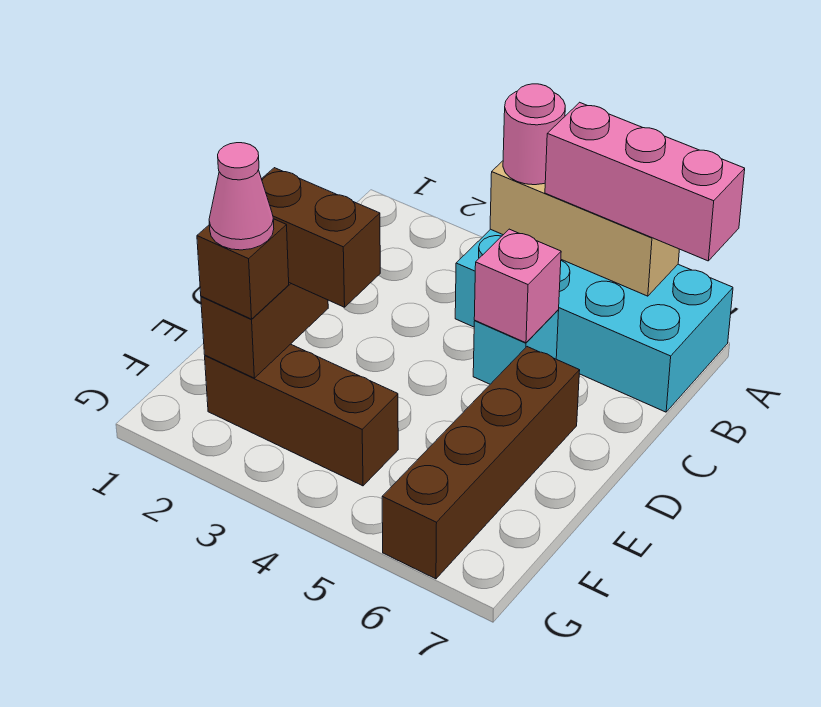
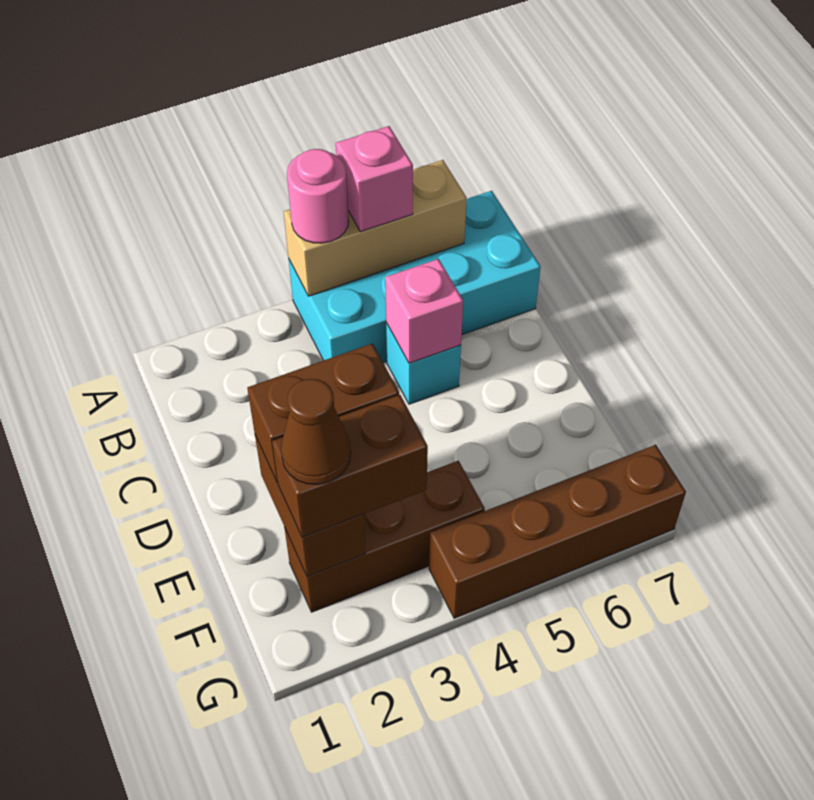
pink brick A5:A7 level 3 -> pink brick A5 level 3
brown brick D6:G6 level 1 -> brown brick G4:G7 level 1
brown brick F2 level 3 -> brown brick F2:F3 level 3
pink cone F2 level 4 -> brown cone F2 level 4

